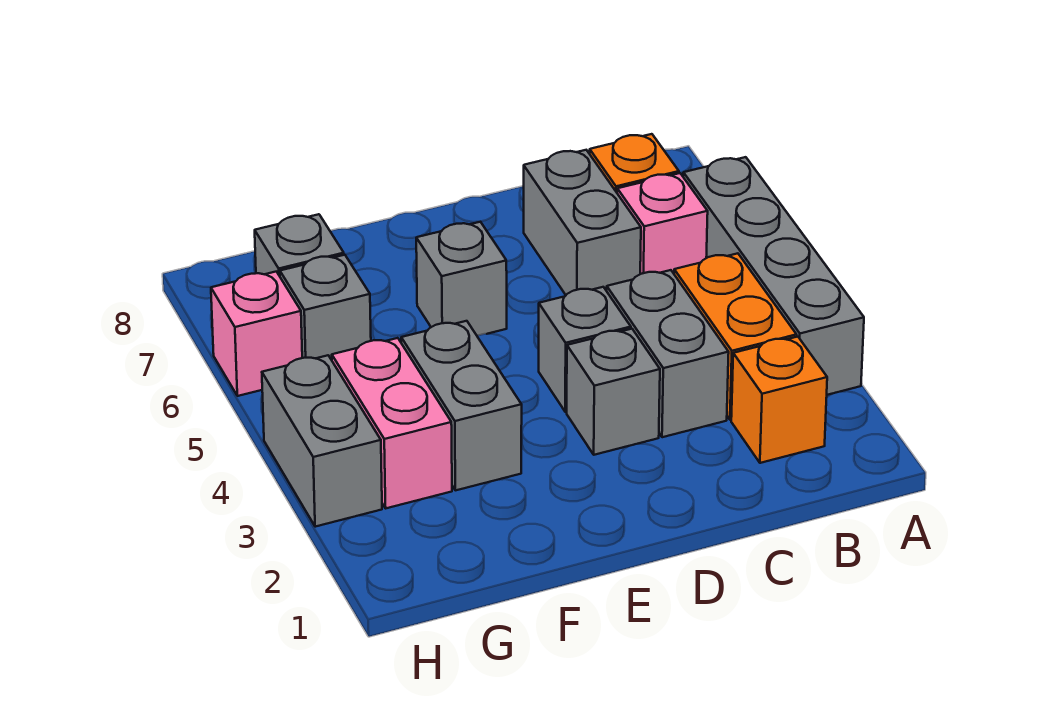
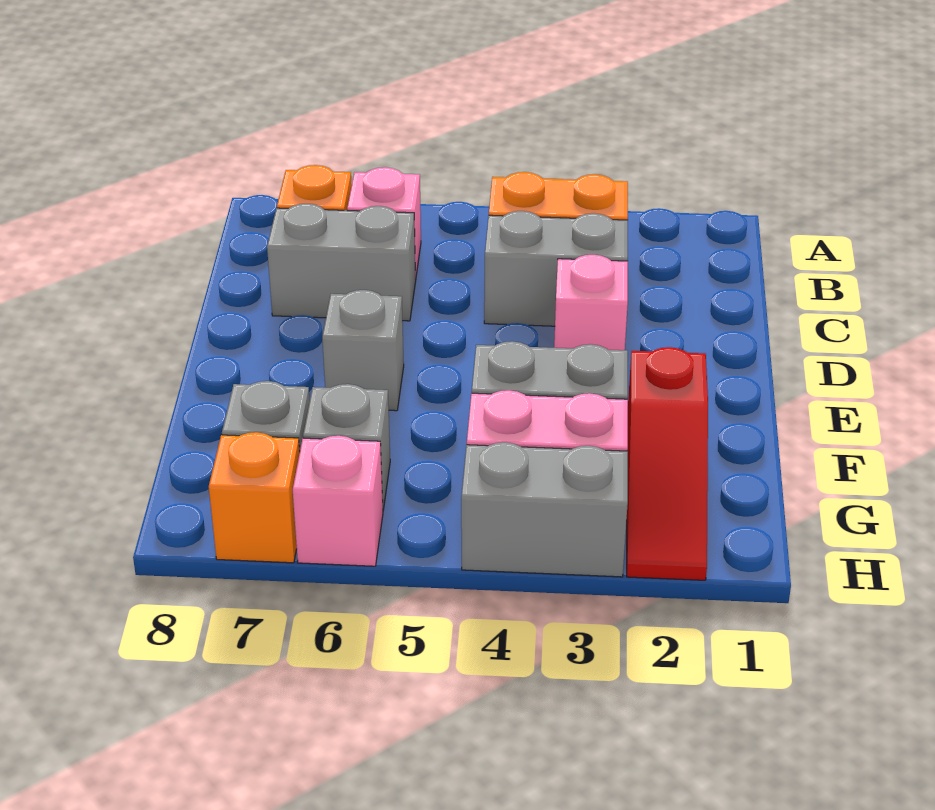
grey brick A3:A6 level 1 -> none
orange brick B2 level 1 -> orange brick H7 level 1
grey brick D3 level 1 -> pink brick D3 level 1
grey brick D4 level 1 -> none
none -> red slope F2:H2 level 1 top F

